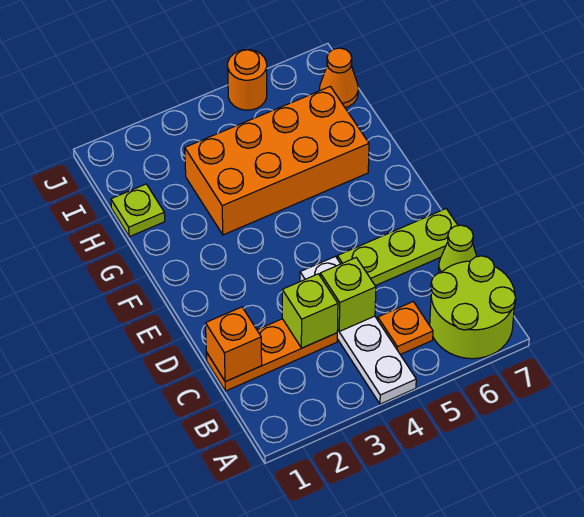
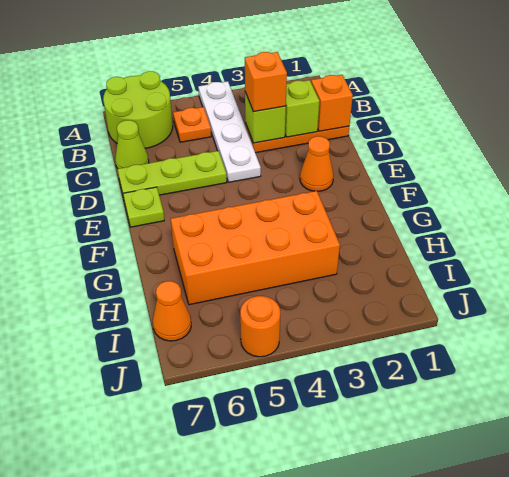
none -> orange brick C3 level 3
lime brick C4 level 2 -> lime brick C2 level 2
none -> orange cone E2 level 1
lime plate H1 level 1 -> lime plate E7 level 1

